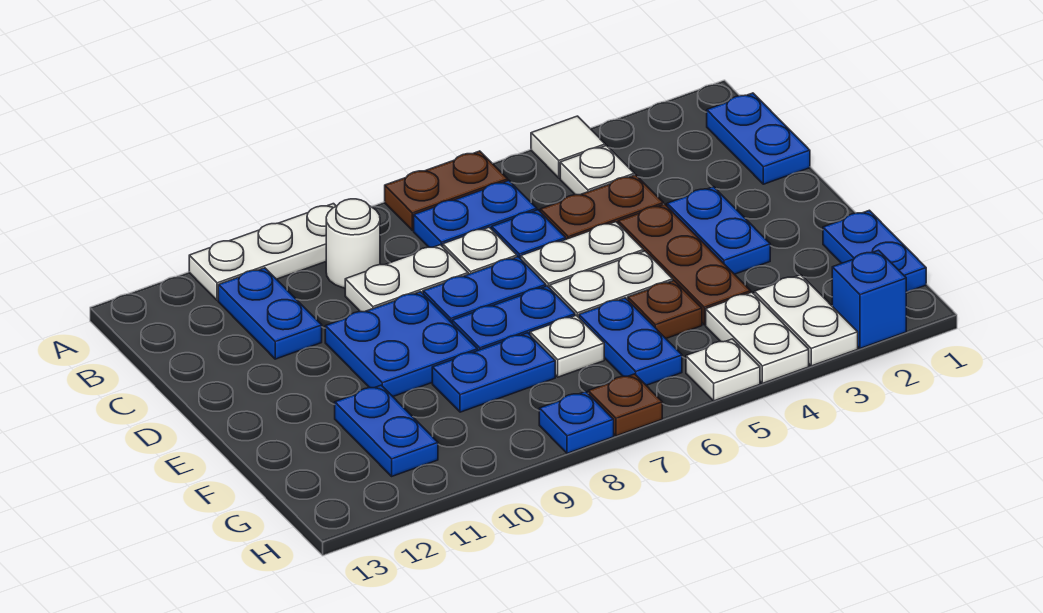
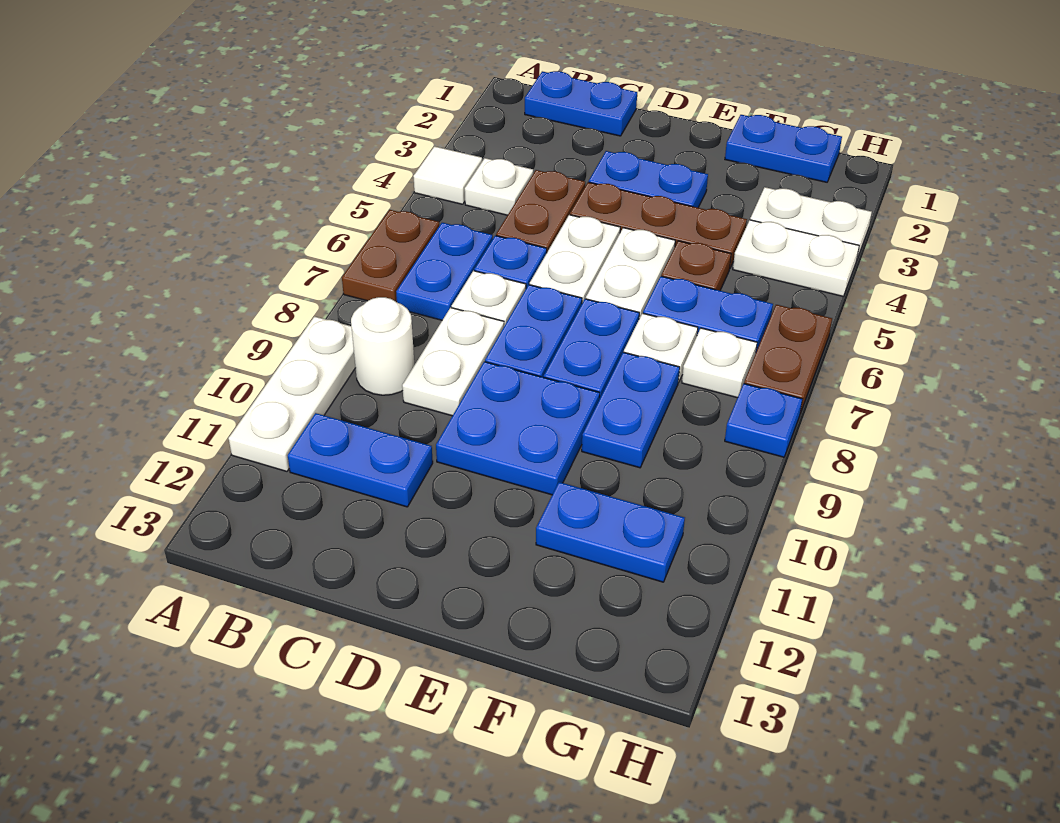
blue brick H2 level 1 -> none
white plate H5 level 1 -> white plate G7 level 1
brown plate H7 level 1 -> brown plate H6:H7 level 1

